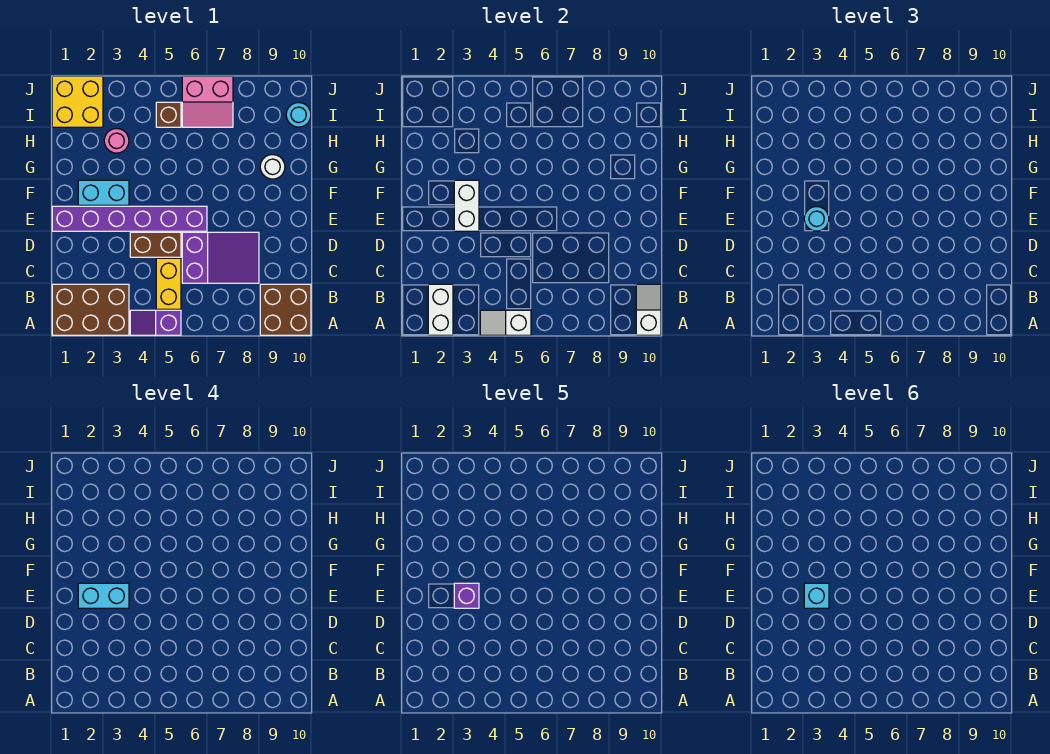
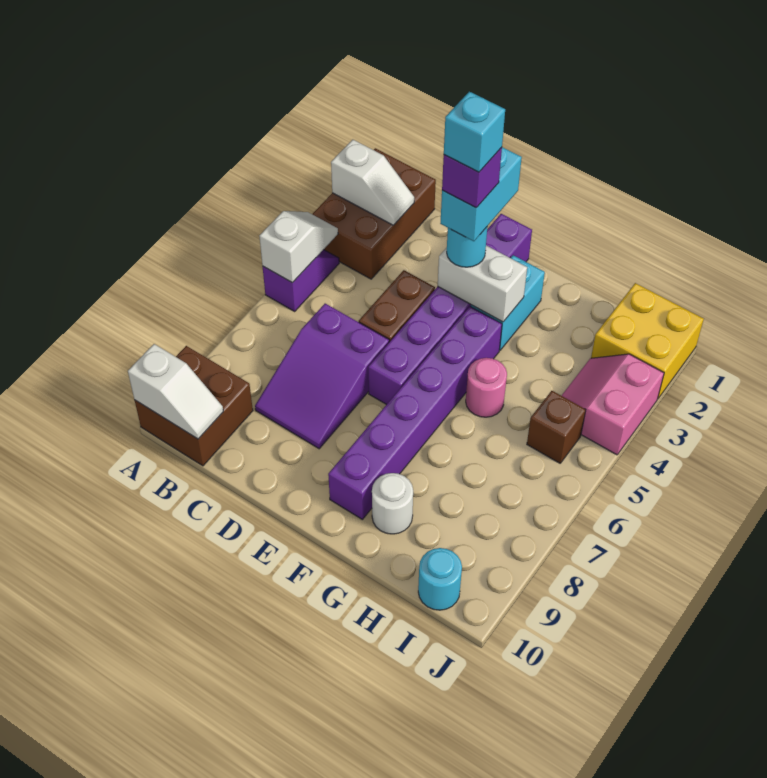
white brick A2:B2 level 2 -> white slope A2:B2 level 2 top A
yellow brick B5:C5 level 1 -> none
none -> purple brick F4:F9 level 1
pink round brick H3 level 1 -> pink round brick G5 level 1
pink slope I6:J7 level 1 top J -> pink slope I3:J4 level 1 top J

